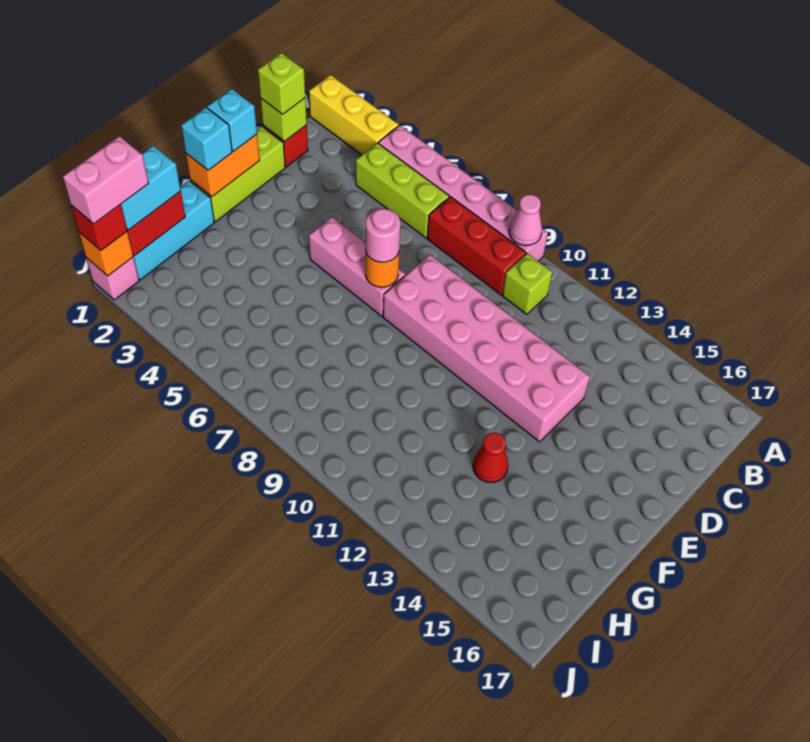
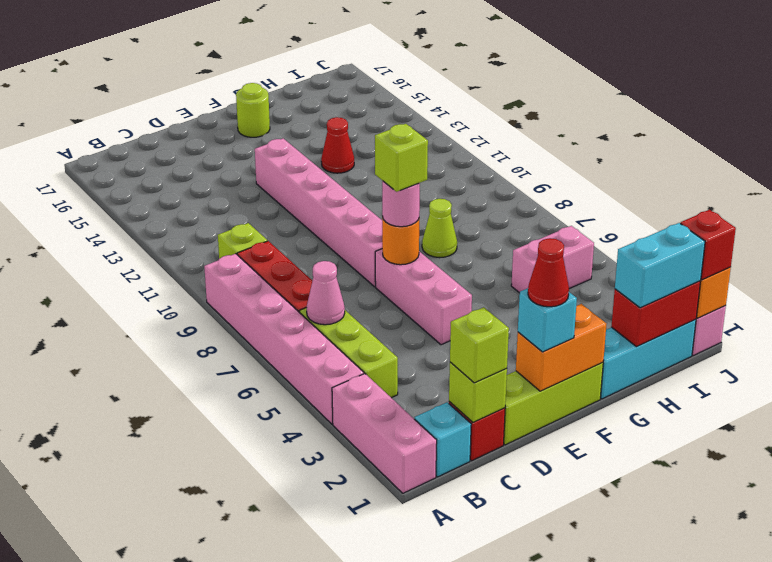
yellow brick A1:A3 level 1 -> pink brick A1:A3 level 1
pink cone A9 level 2 -> pink cone B6 level 2
pink brick D8:E13 level 1 -> pink brick E8:E13 level 1
none -> red cone E1 level 4
none -> lime brick E7 level 4
cyan brick F1 level 3 -> cyan brick B1 level 1
none -> lime round brick F16 level 1
none -> lime cone G8 level 1
pink brick I1:J1 level 4 -> pink brick H5:I5 level 1

